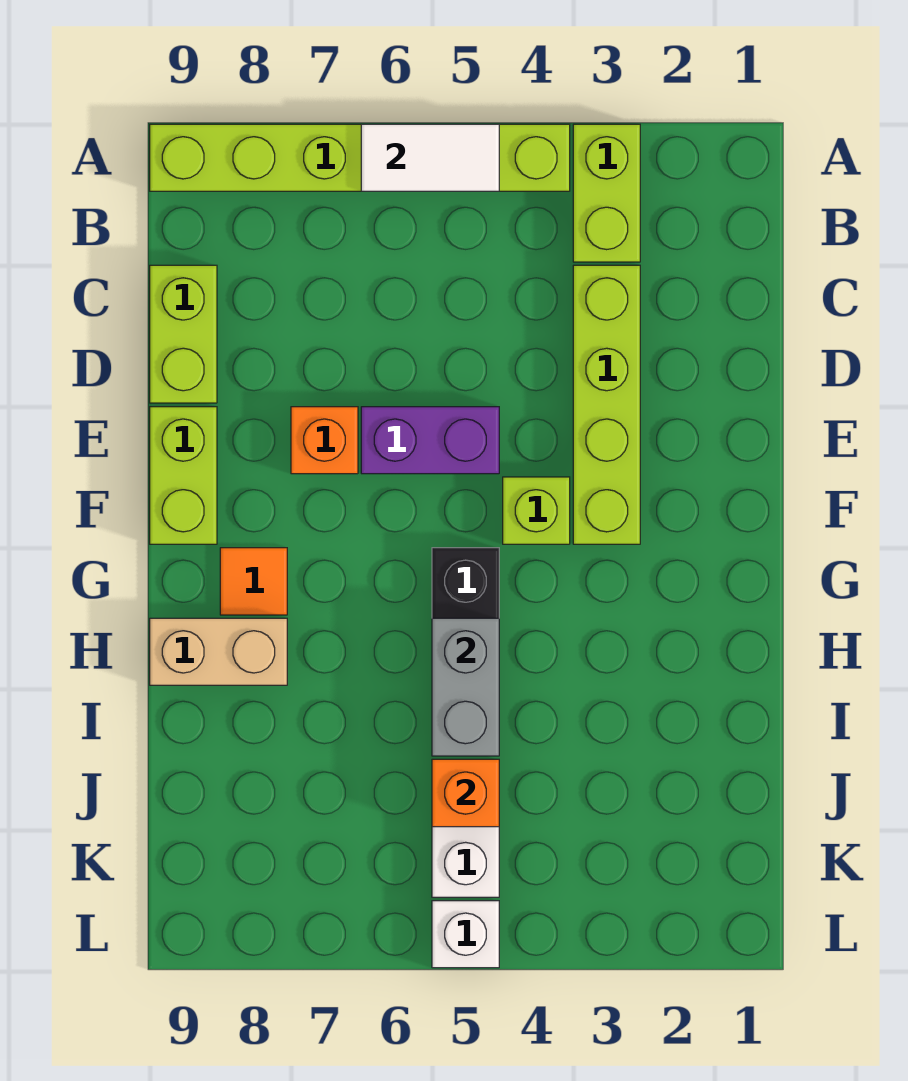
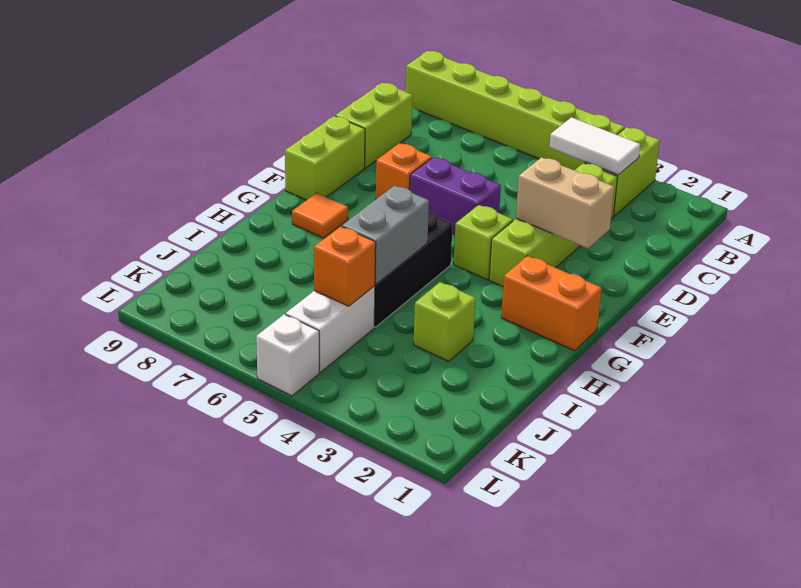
white tile A5:A6 level 2 -> white tile B3:B4 level 2
none -> orange brick G1:G2 level 1
tan brick H8:H9 level 1 -> tan brick E2:E3 level 2
none -> lime brick I3 level 1

